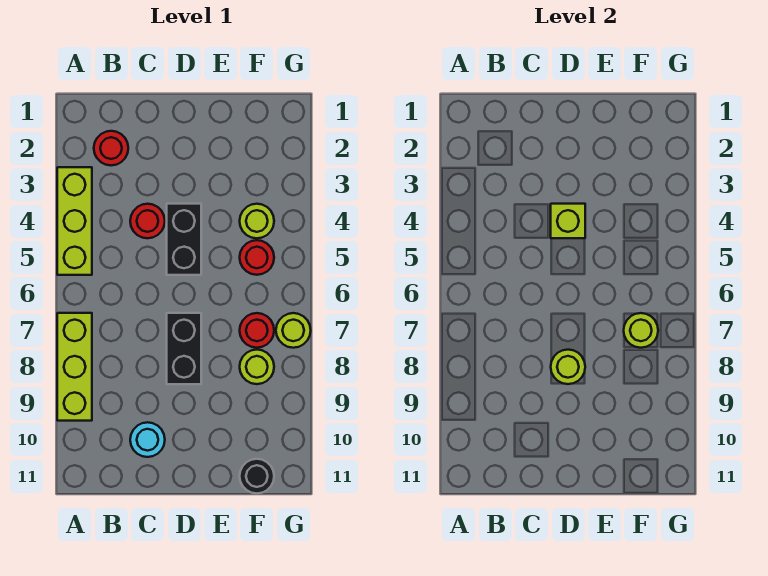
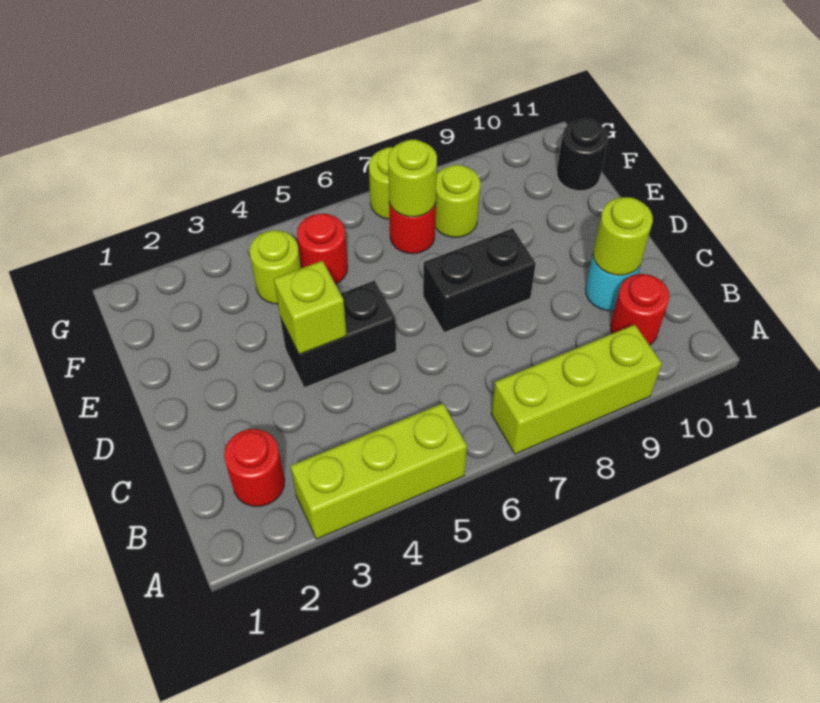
red round brick C4 level 1 -> red round brick B10 level 1
lime round brick D8 level 2 -> lime round brick C10 level 2

